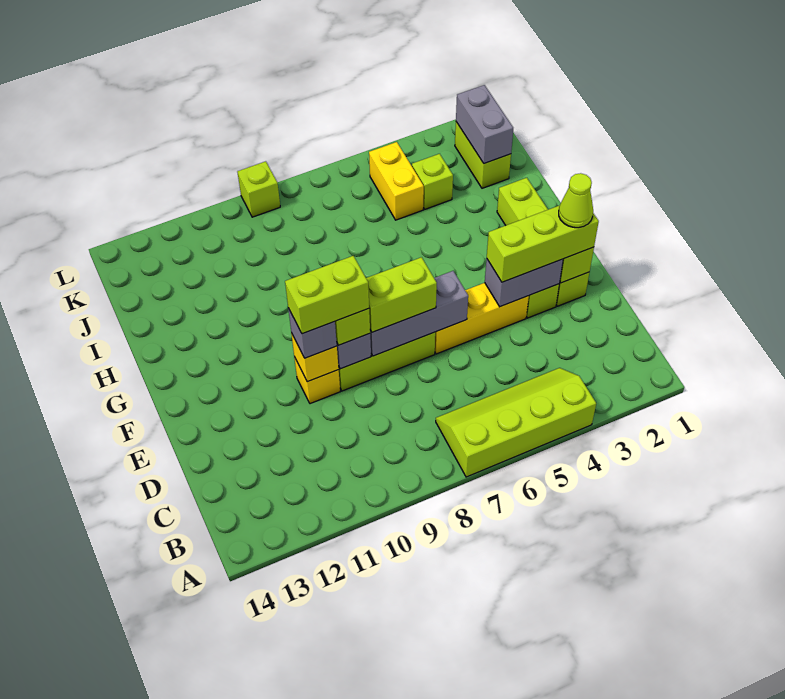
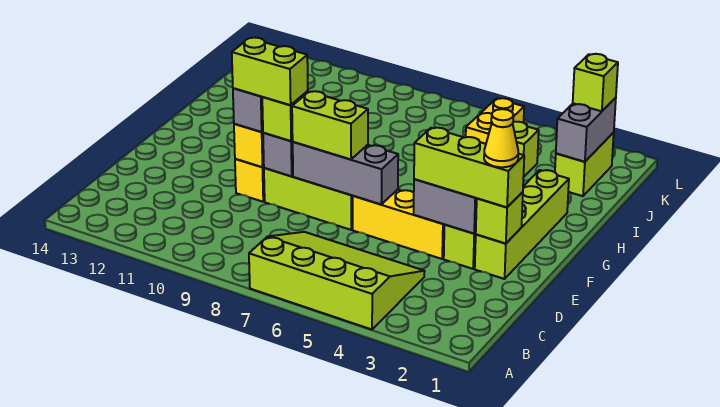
lime slope A4:B7 level 1 top A -> lime slope A4:C7 level 1 top A
lime cone E2 level 4 -> yellow cone E2 level 4
lime brick L9 level 1 -> lime brick K2 level 3

